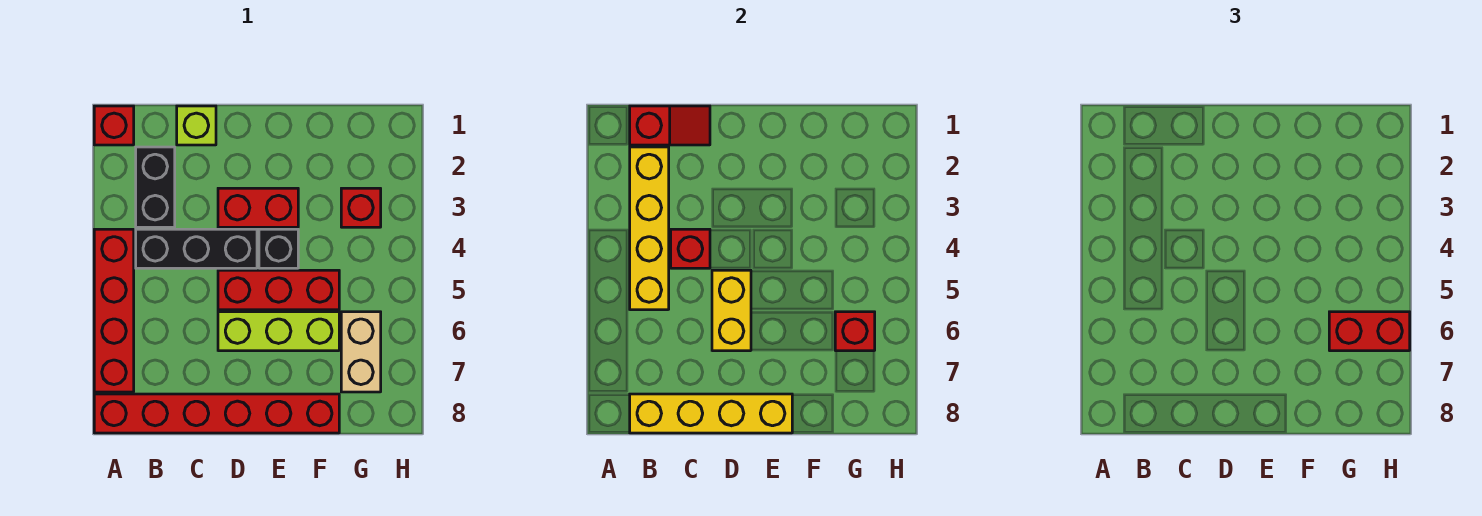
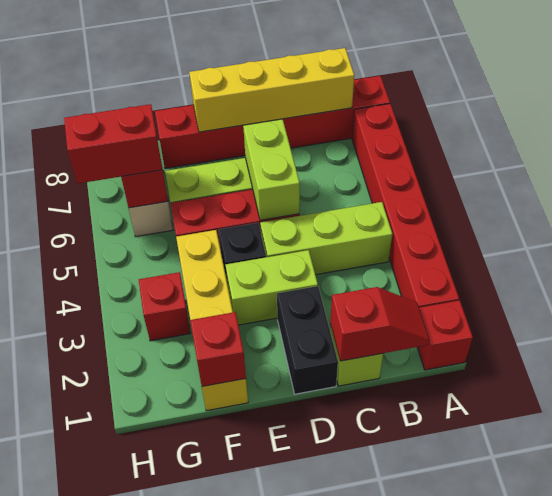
red brick A4:A7 level 1 -> red brick A2:A7 level 1
red slope B1:C1 level 2 top B -> red slope B1:C1 level 2 top C
black brick B2:B3 level 1 -> black brick D1:D2 level 1
yellow brick B2:B5 level 2 -> yellow brick F1:F4 level 1
black brick B4:D4 level 1 -> lime brick B4:D4 level 1
red brick C4 level 2 -> red brick F1 level 2
red brick D3:E3 level 1 -> lime brick D3:E3 level 1
yellow brick D5:D6 level 2 -> lime brick D5:D6 level 2

